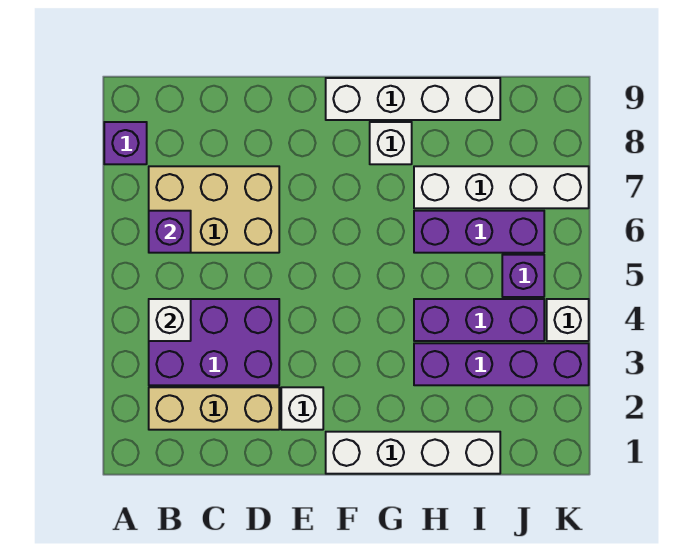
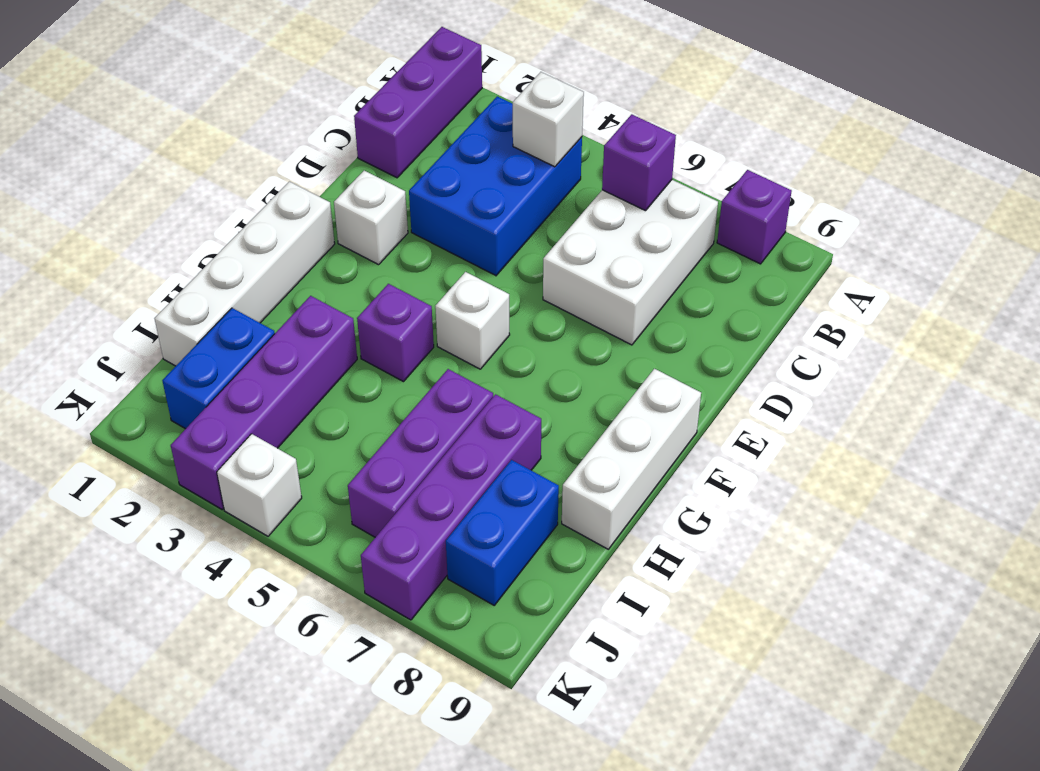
tan brick B2:D2 level 1 -> none
purple brick B3:D4 level 1 -> blue brick B3:D4 level 1
tan brick B6:D7 level 1 -> white brick B6:D7 level 1
white brick F9:I9 level 1 -> white brick F9:H9 level 1
white brick G8 level 1 -> white brick F5 level 1
purple brick H4:J4 level 1 -> purple brick A1:C1 level 1
white brick H7:K7 level 1 -> purple brick H7:K7 level 1
none -> blue brick I2:J2 level 1
none -> blue brick I8:J8 level 1
purple brick J5 level 1 -> purple brick G4 level 1

